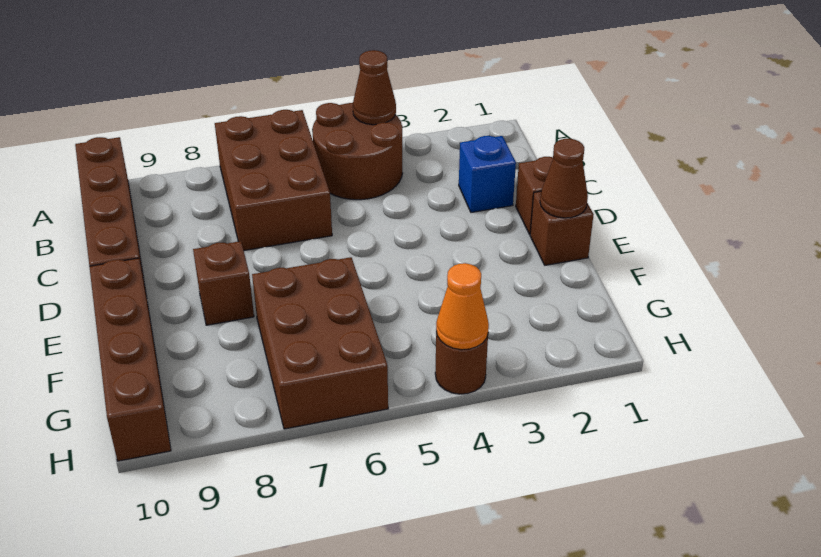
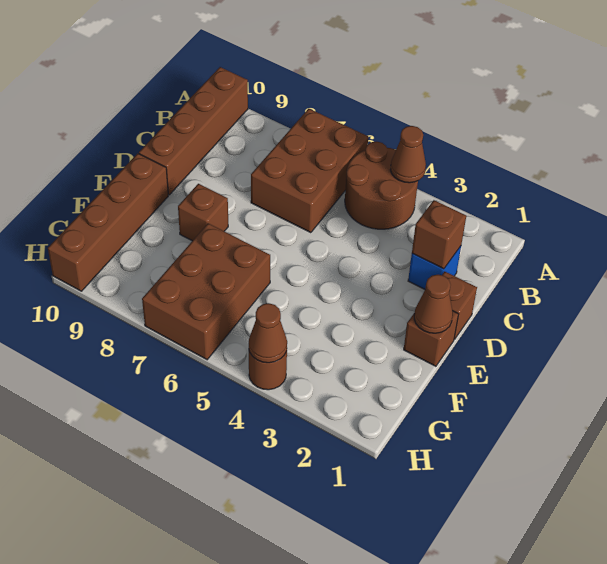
none -> brown brick C2 level 2
orange cone H4 level 2 -> brown cone H4 level 2

